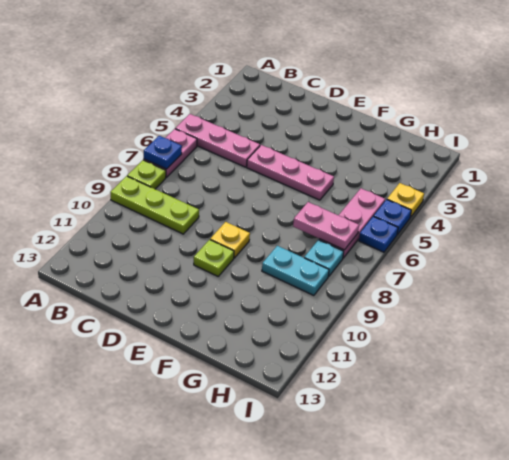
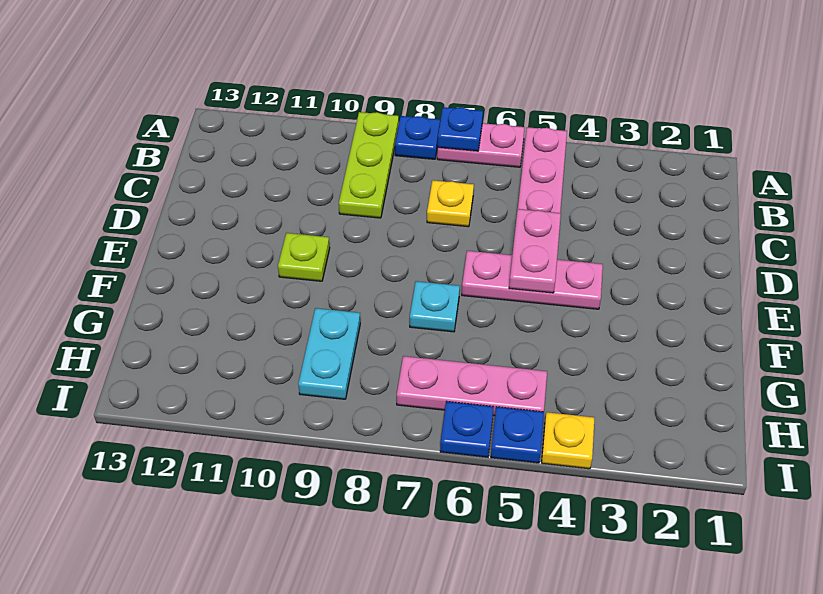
lime plate A8 level 1 -> blue plate A8 level 1
pink plate D5:F5 level 1 -> pink plate E4:E6 level 1
yellow plate E9 level 1 -> yellow plate C7 level 1
pink plate G7:H7 level 2 -> pink plate D5:E5 level 2
cyan plate H8 level 1 -> cyan plate F7 level 1

